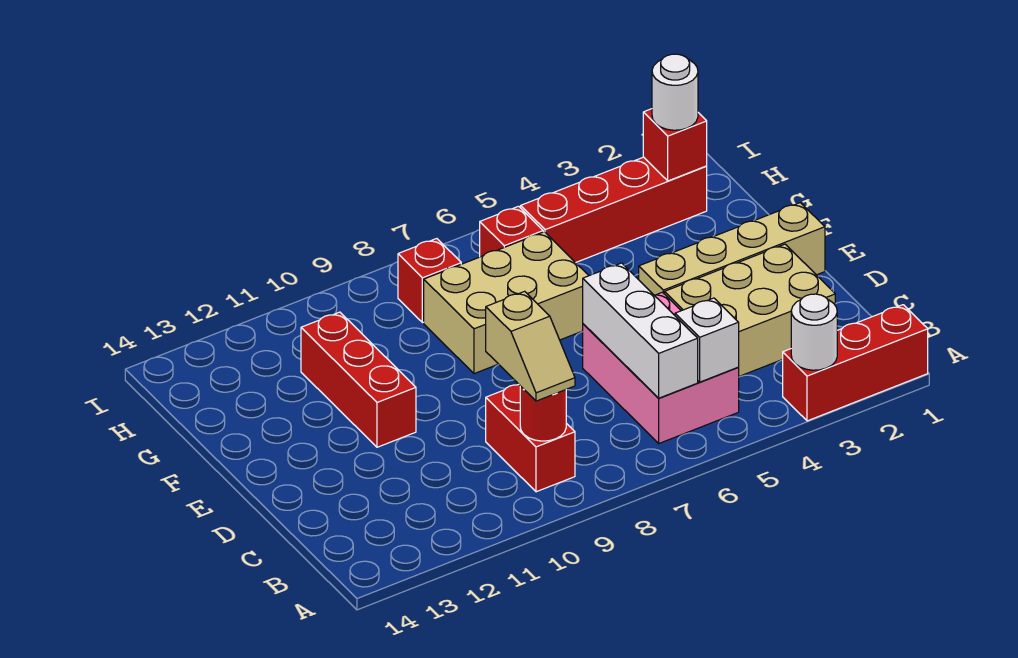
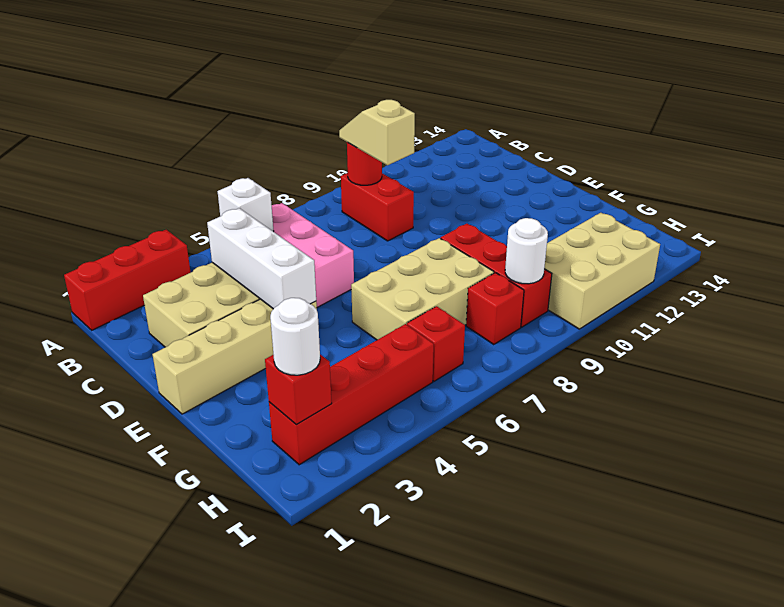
white round brick A3 level 2 -> white round brick H9 level 2
white brick B6:D6 level 2 -> white brick C4:E4 level 2
red brick E11:G11 level 1 -> red brick F9:H9 level 1
none -> tan brick H10:I12 level 1

